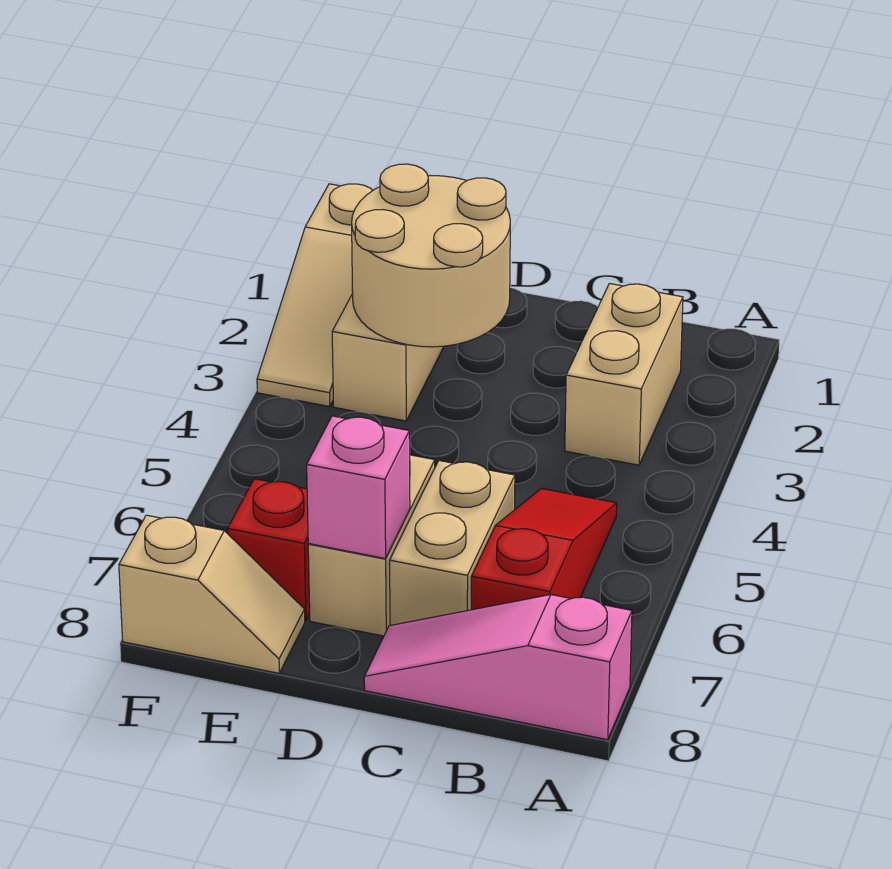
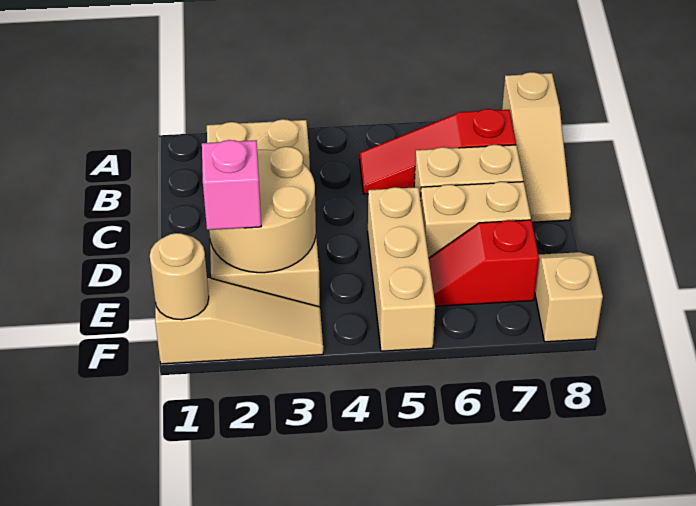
pink slope A8:C8 level 1 top A -> tan slope A8:C8 level 1 top A
none -> tan brick D5:F5 level 1
pink brick D7 level 2 -> pink brick E2 level 3
none -> tan round brick F1 level 2

